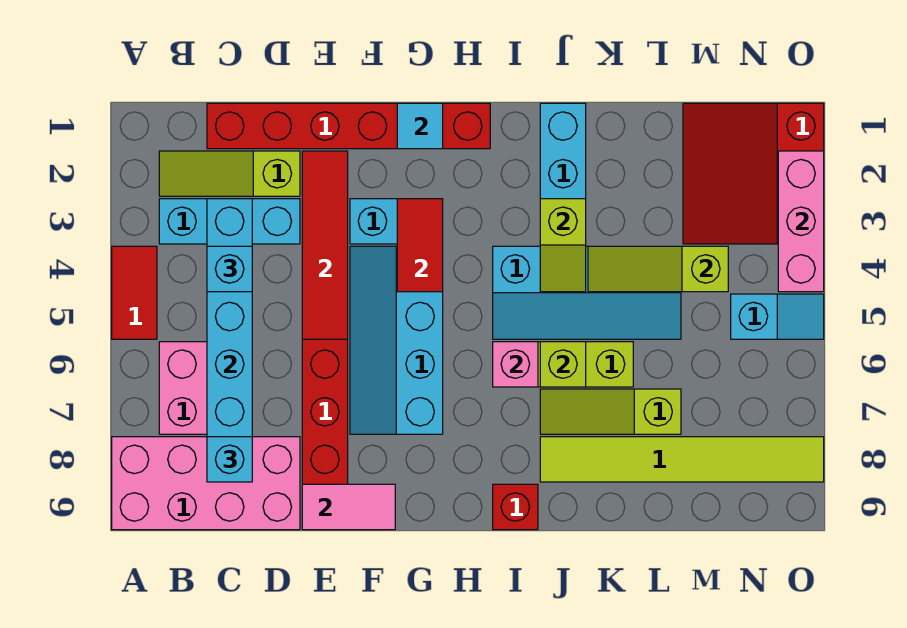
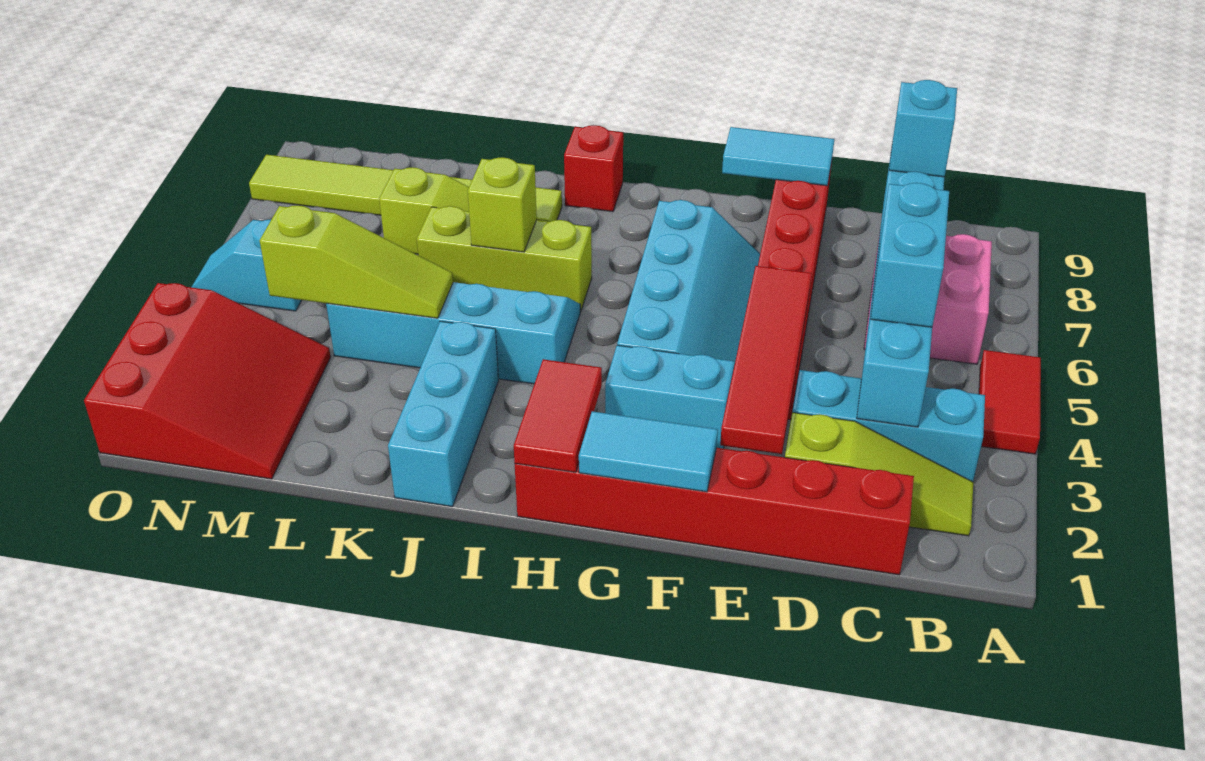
pink brick A8:D9 level 1 -> none
cyan brick C4 level 3 -> cyan brick C4:C5 level 3
pink tile E9:F9 level 2 -> cyan tile E9:F9 level 2
cyan tile G1 level 2 -> cyan tile F1:G1 level 2
red tile G3:G4 level 2 -> red tile H1:H2 level 2
pink brick I6 level 2 -> none
lime slope J3:J4 level 2 top 3 -> none
pink brick O2:O4 level 2 -> none

